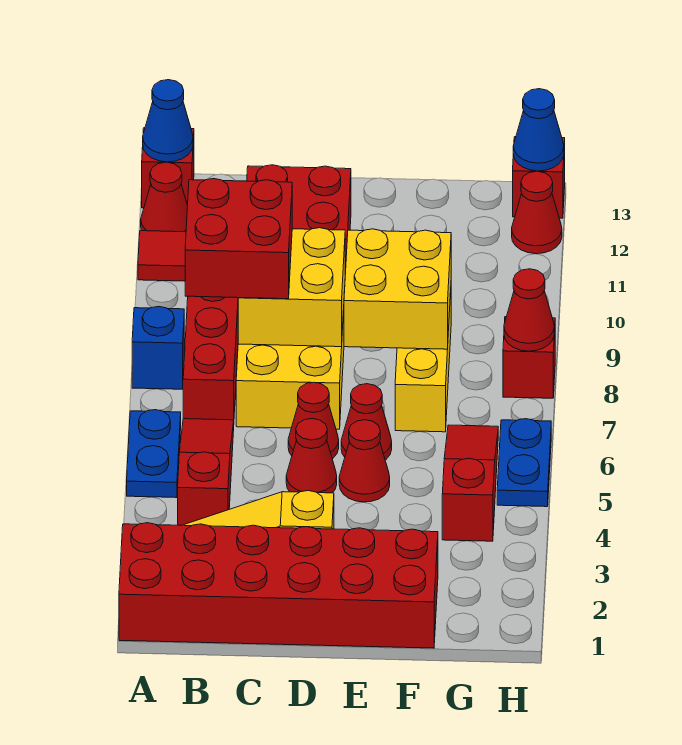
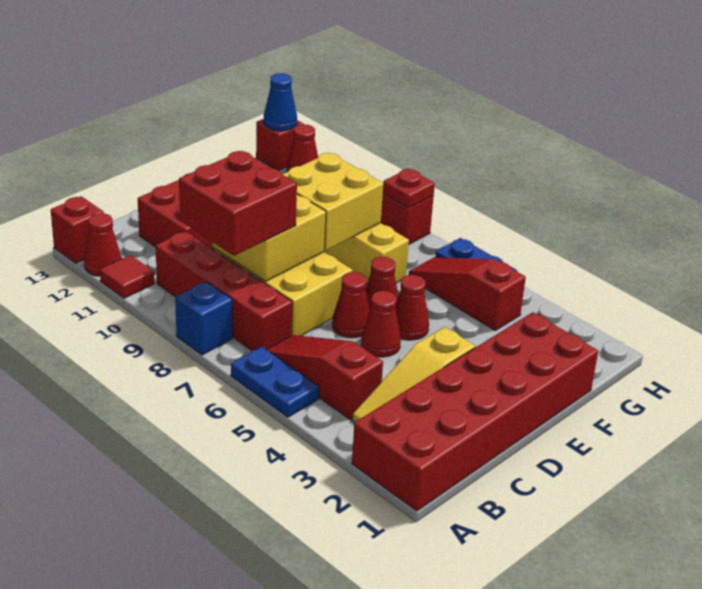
blue cone A13 level 2 -> none
red cone H8 level 2 -> red plate H8 level 2

